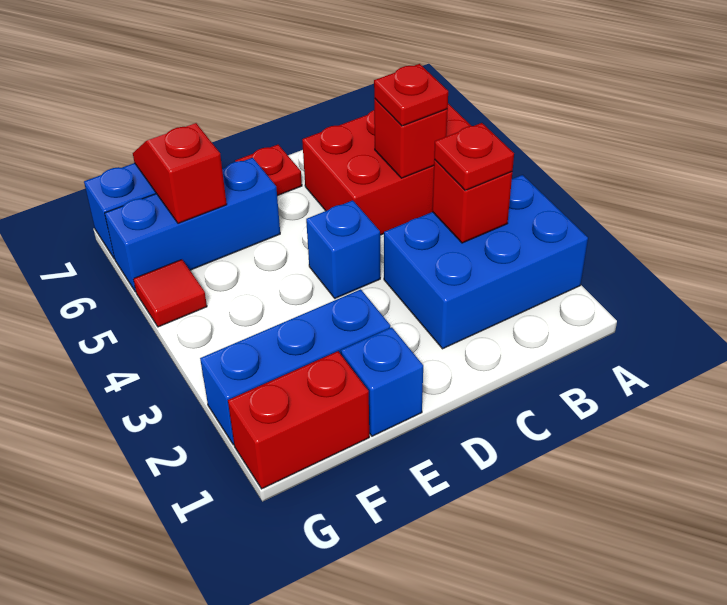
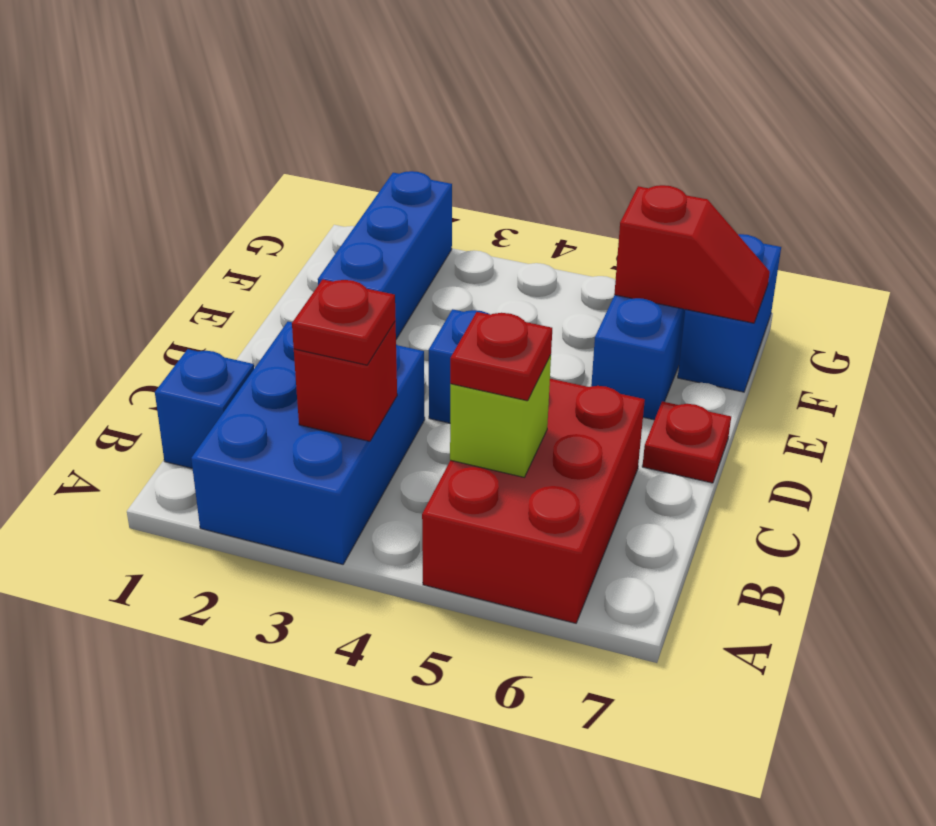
red brick B5 level 2 -> lime brick B5 level 2
blue brick E1 level 1 -> blue brick B1 level 1
red brick F1:G1 level 1 -> none
red tile G5 level 1 -> none

